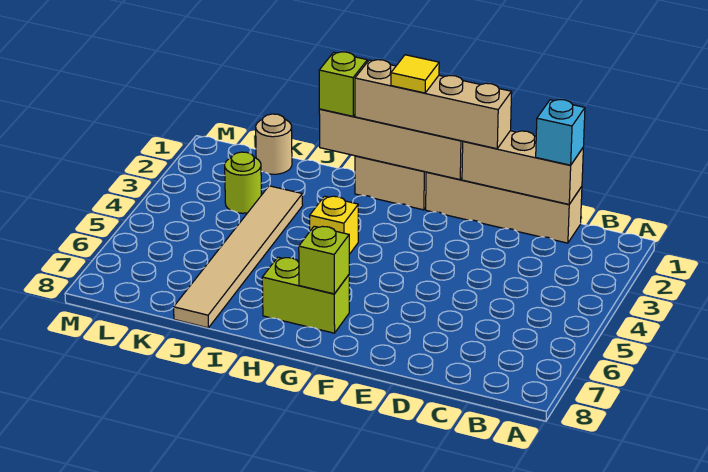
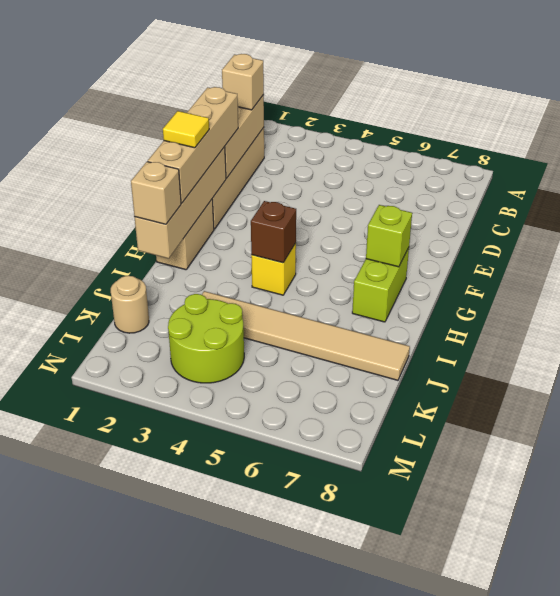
cyan brick C1 level 3 -> tan brick C1 level 3
none -> brown brick H4 level 2
lime brick I1 level 3 -> tan brick I1 level 3
lime round brick K3 level 1 -> lime round brick K3:L4 level 1

